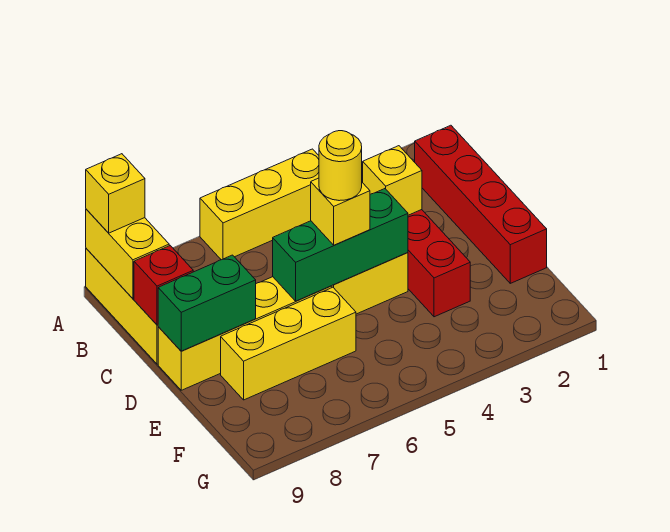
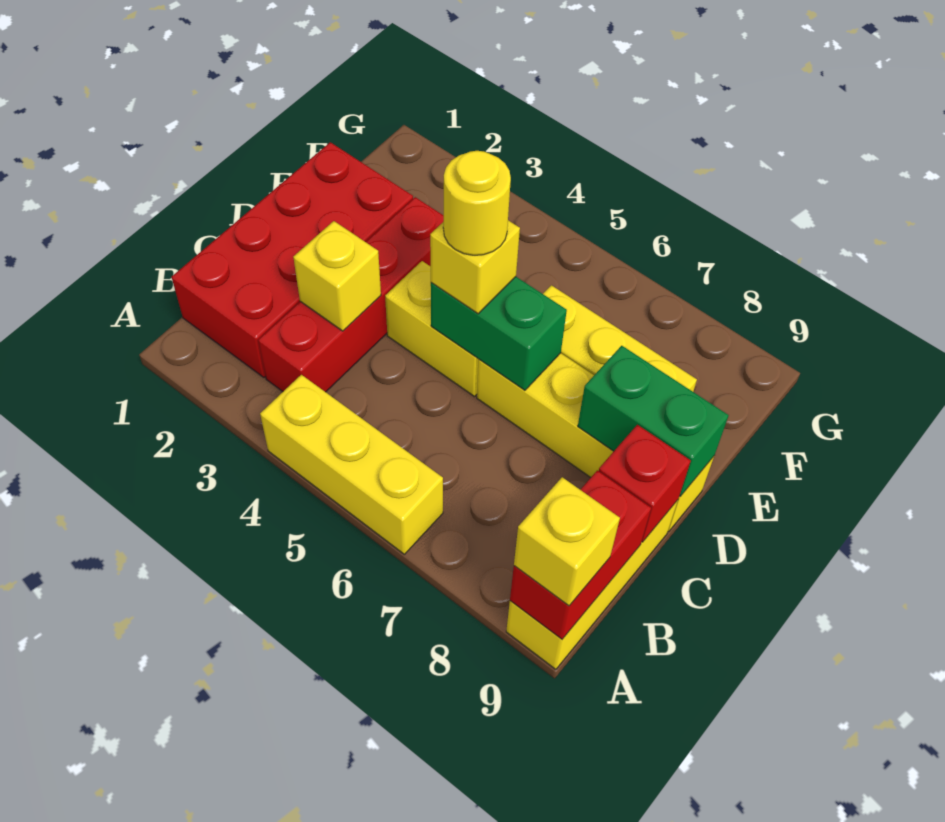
yellow brick A9:B9 level 2 -> red brick A9:B9 level 2
red brick B1:E1 level 1 -> red brick B1:E2 level 1
green brick D4:D6 level 2 -> green brick D5:D6 level 2

